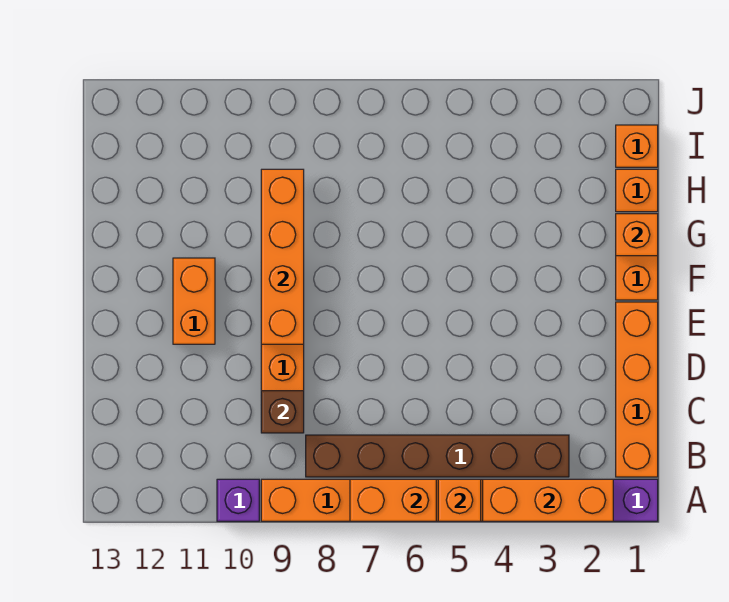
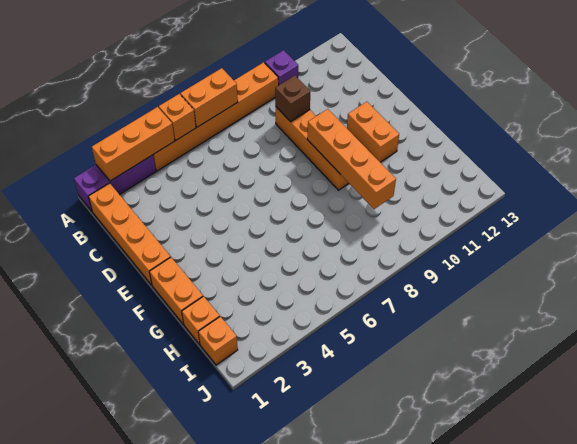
brown brick B3:B8 level 1 -> none
orange brick G1 level 2 -> none

